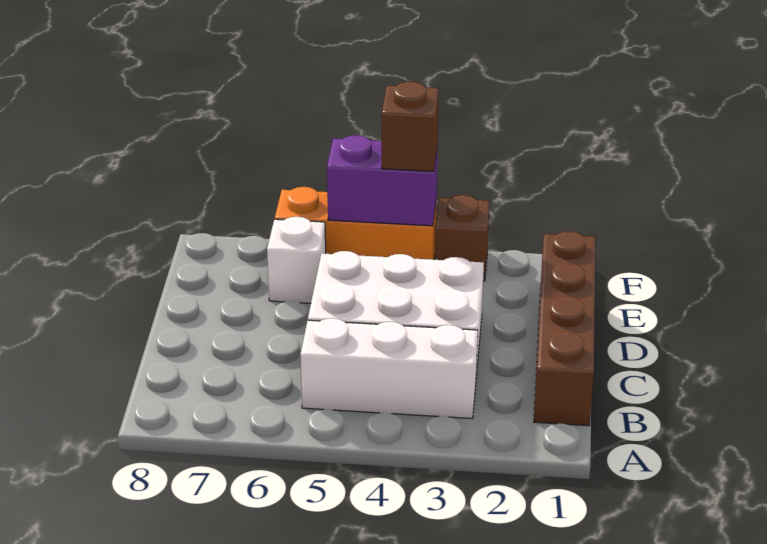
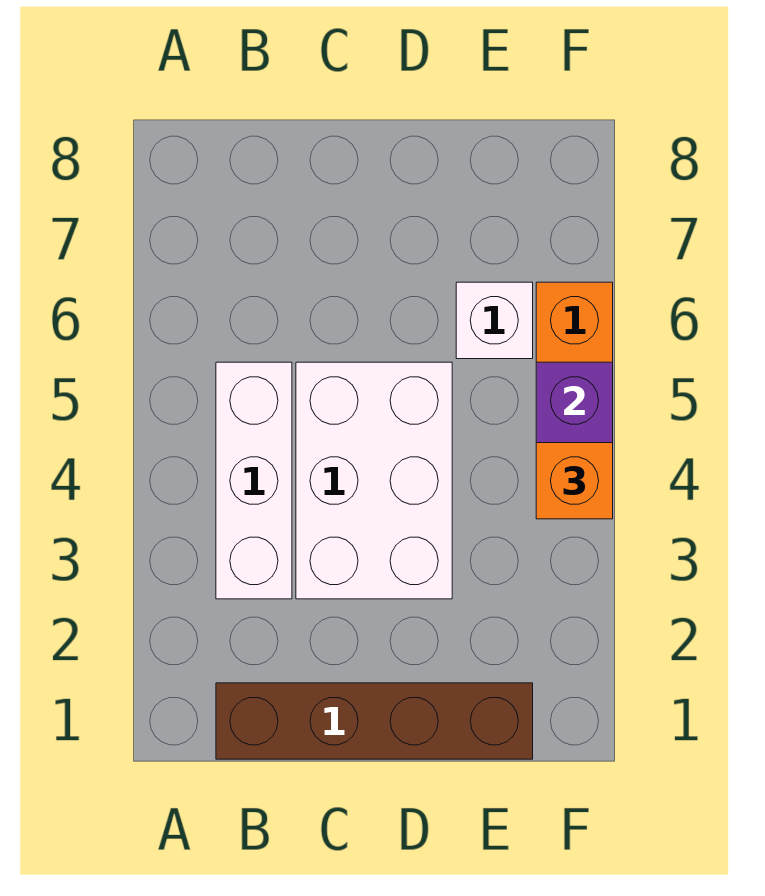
brown brick F3 level 1 -> none
brown brick F4 level 3 -> orange brick F4 level 3

